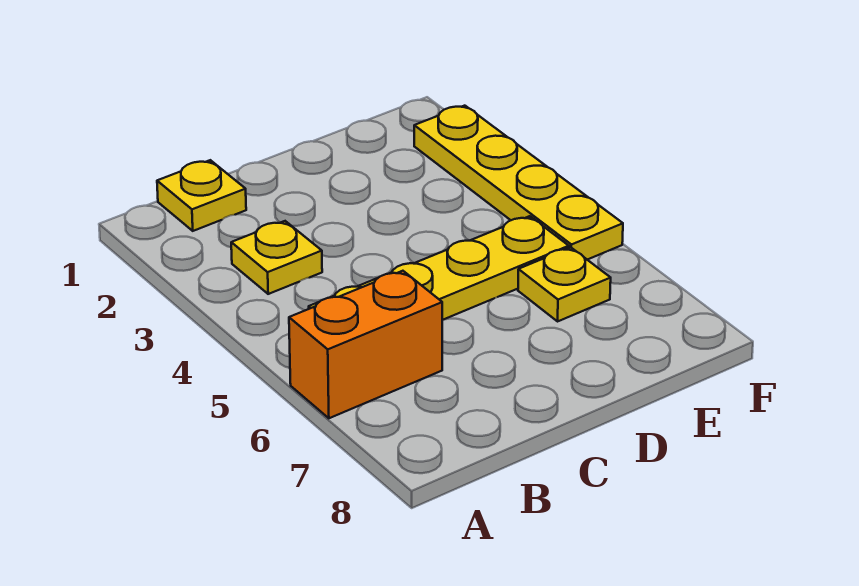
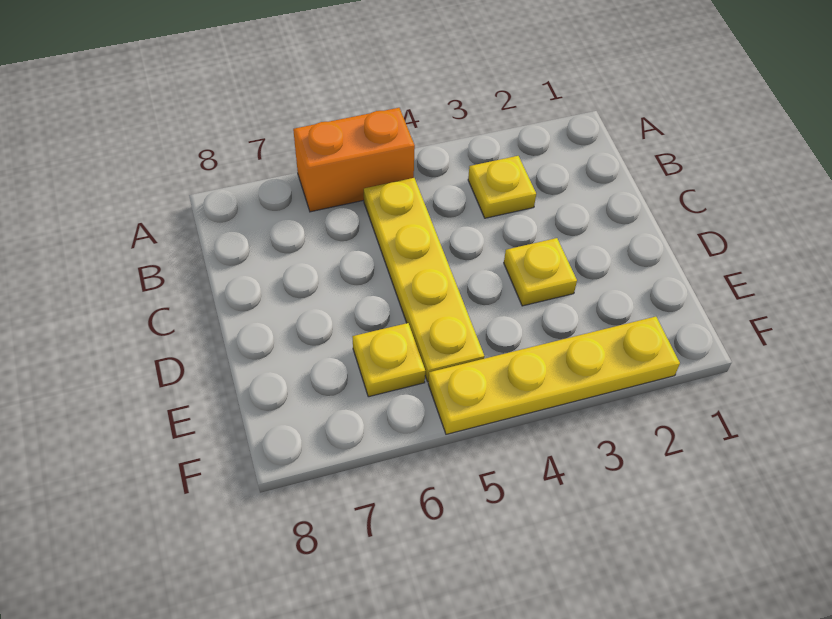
orange brick A6:B6 level 1 -> orange brick A5:A6 level 1
yellow plate B1 level 1 -> yellow plate D3 level 1

